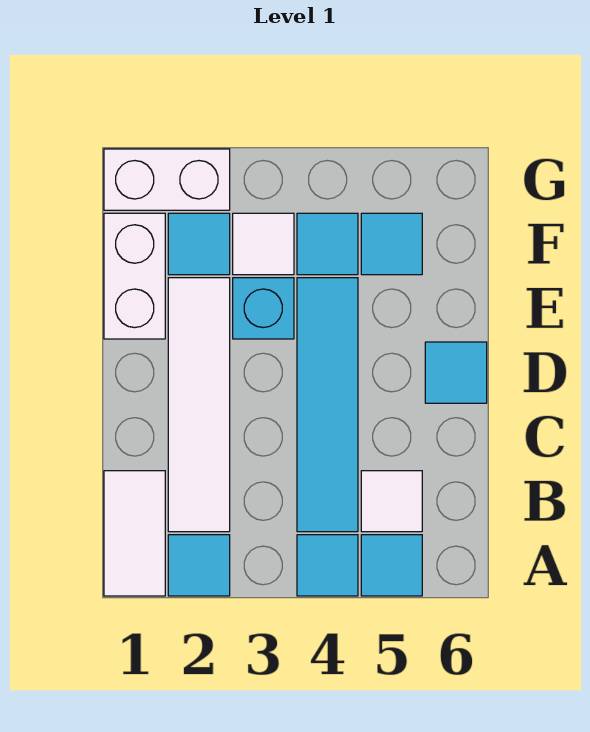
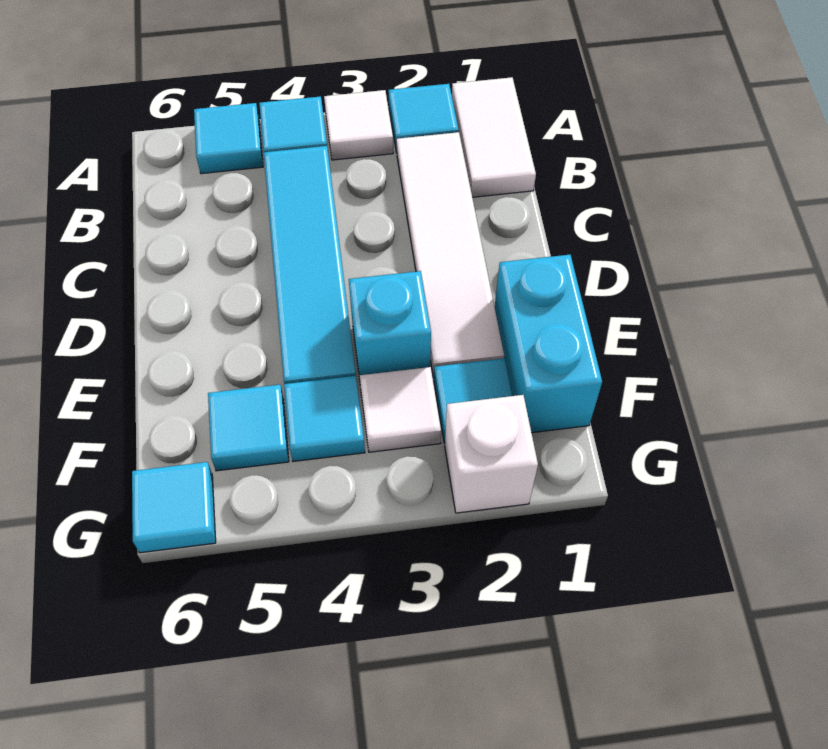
white tile B5 level 1 -> white tile A3 level 1
cyan tile D6 level 1 -> cyan tile G6 level 1
white brick E1:F1 level 1 -> cyan brick E1:F1 level 1
white brick G1:G2 level 1 -> white brick G2 level 1

